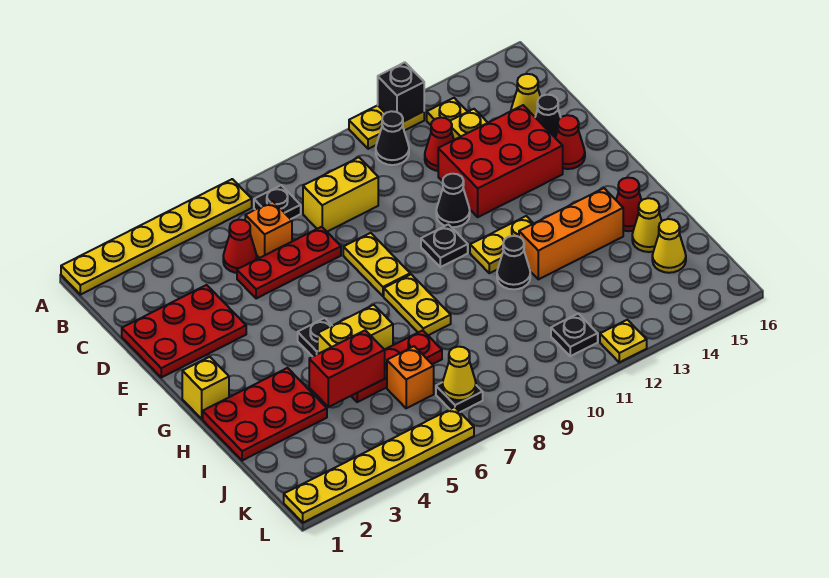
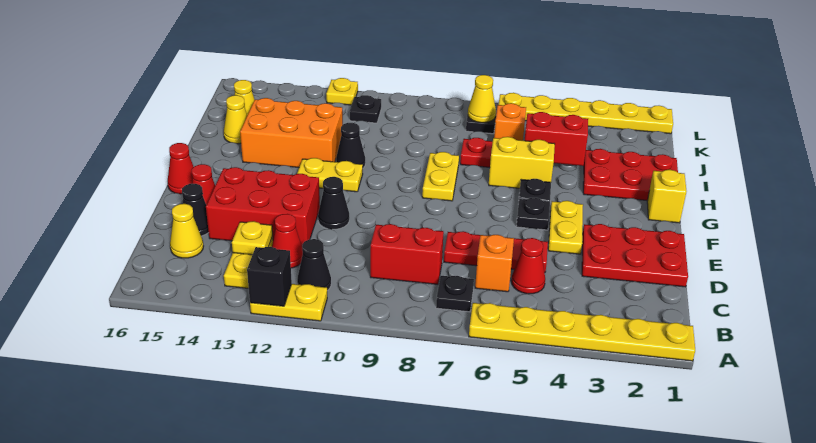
yellow brick C8:C9 level 1 -> red brick C8:C9 level 1
yellow plate E8:F8 level 1 -> yellow plate E4:F4 level 1
black plate F10 level 1 -> black plate F5 level 1
orange brick H12:H14 level 1 -> orange brick H12:I14 level 1
red cone H15 level 1 -> red cone F16 level 1

